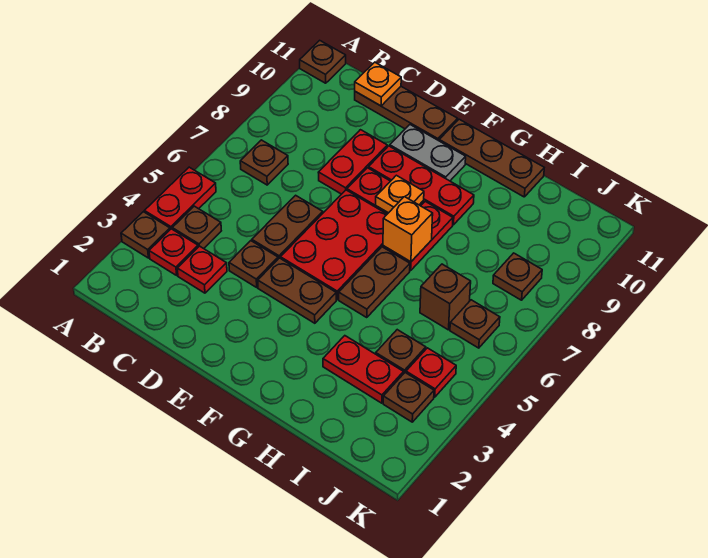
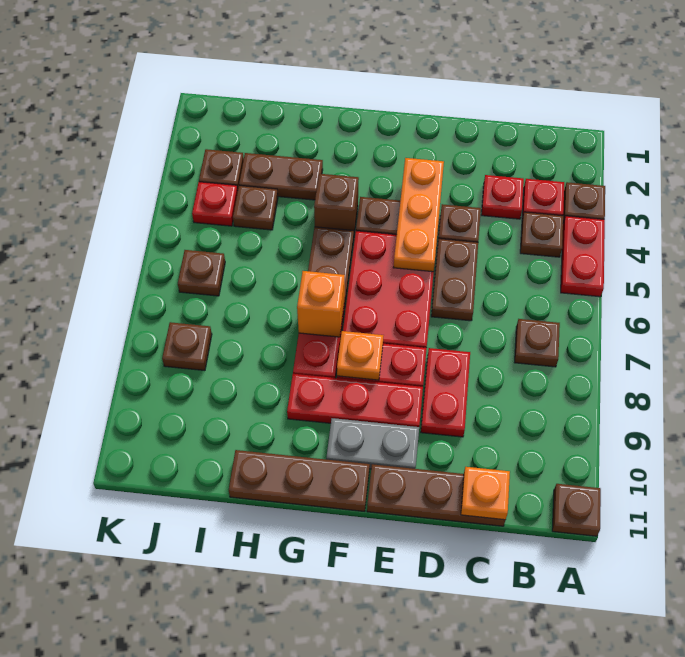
none -> orange plate E3:E5 level 2
red plate H3:I3 level 1 -> brown plate H3:I3 level 1
brown brick I6 level 1 -> brown brick G4 level 1

